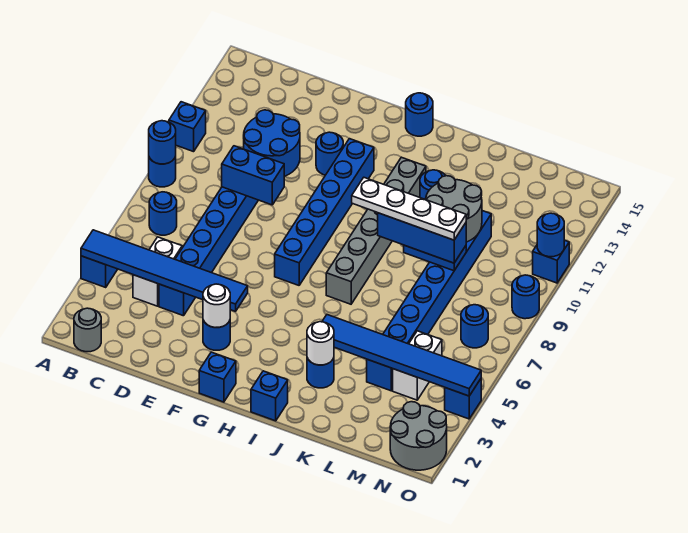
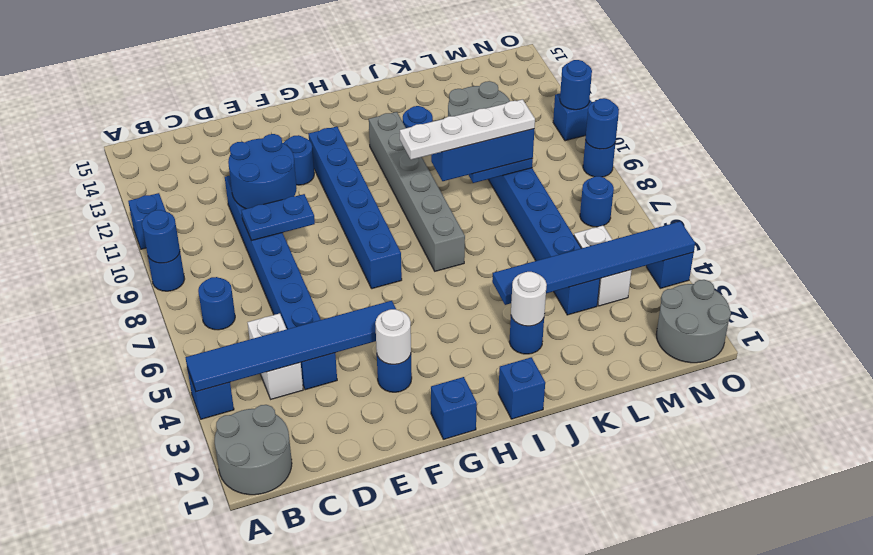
grey round brick B1 level 1 -> grey round brick A1:B2 level 1
blue brick D9:E9 level 2 -> blue plate D9:E9 level 2
blue round brick H15 level 1 -> blue round brick O9 level 2

